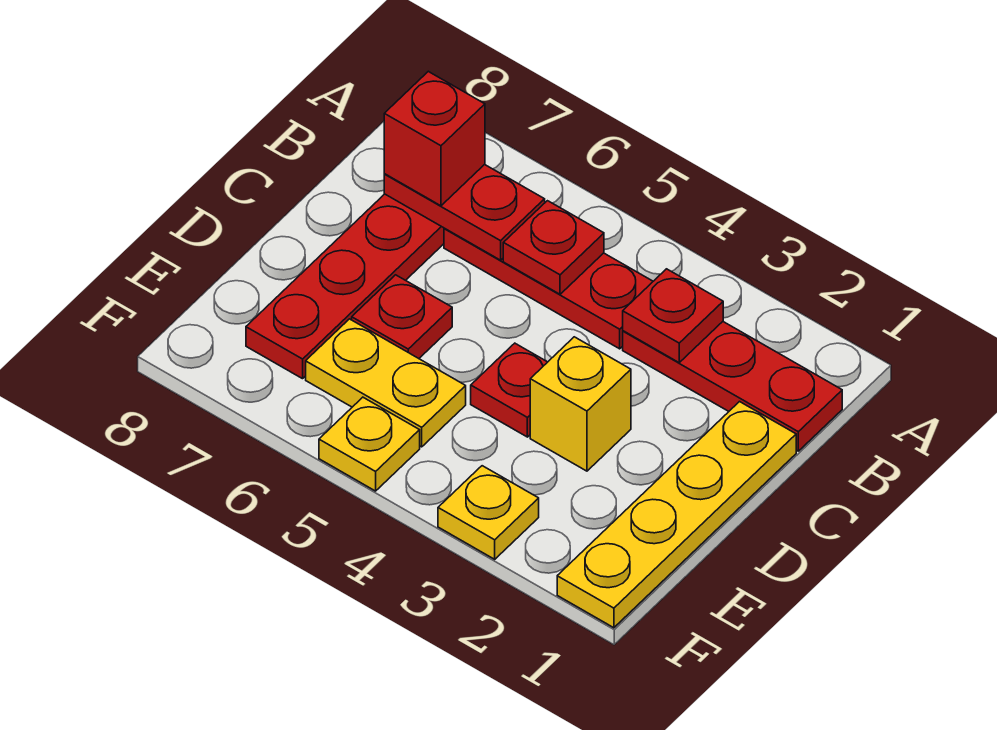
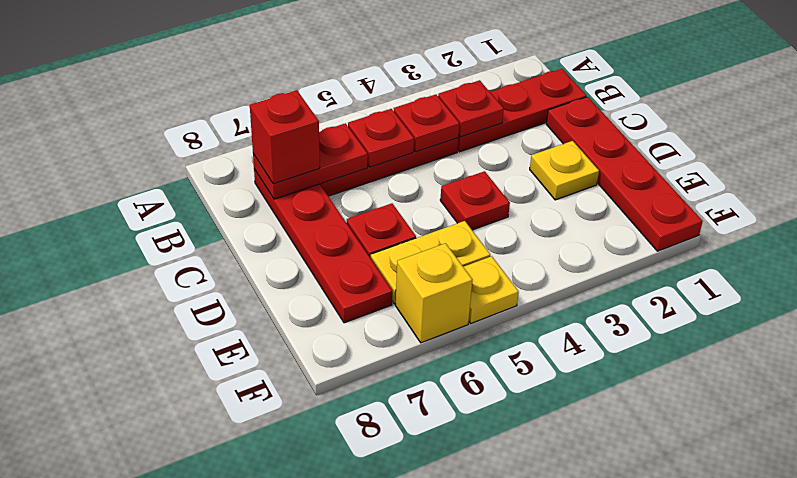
none -> red plate B4 level 2
yellow plate C1:F1 level 1 -> red plate C1:F1 level 1
yellow brick D3 level 1 -> yellow brick F6 level 1
yellow plate F3 level 1 -> yellow plate D2 level 1

